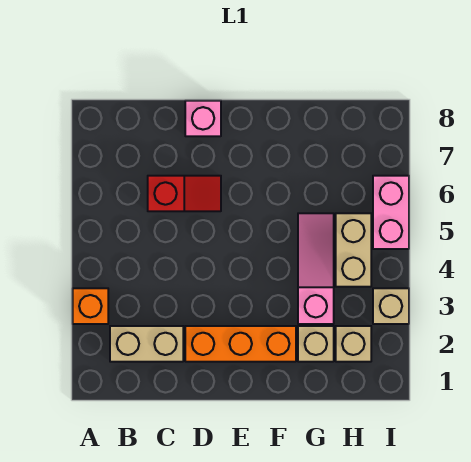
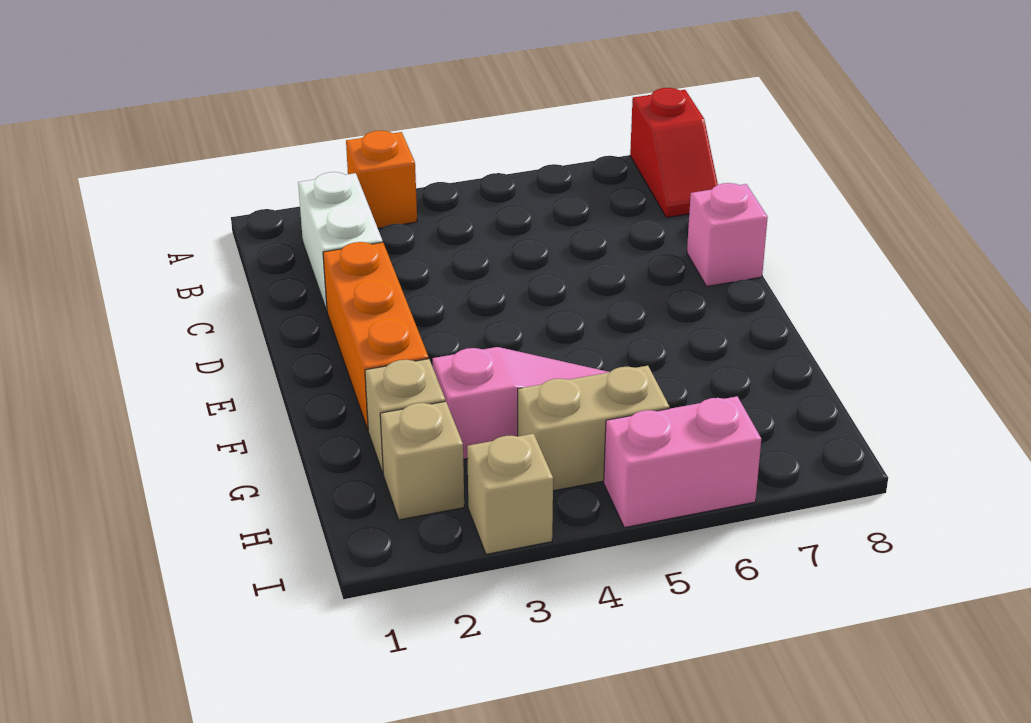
tan brick B2:C2 level 1 -> white brick B2:C2 level 1
red slope C6:D6 level 1 top C -> red slope A8:B8 level 1 top A

